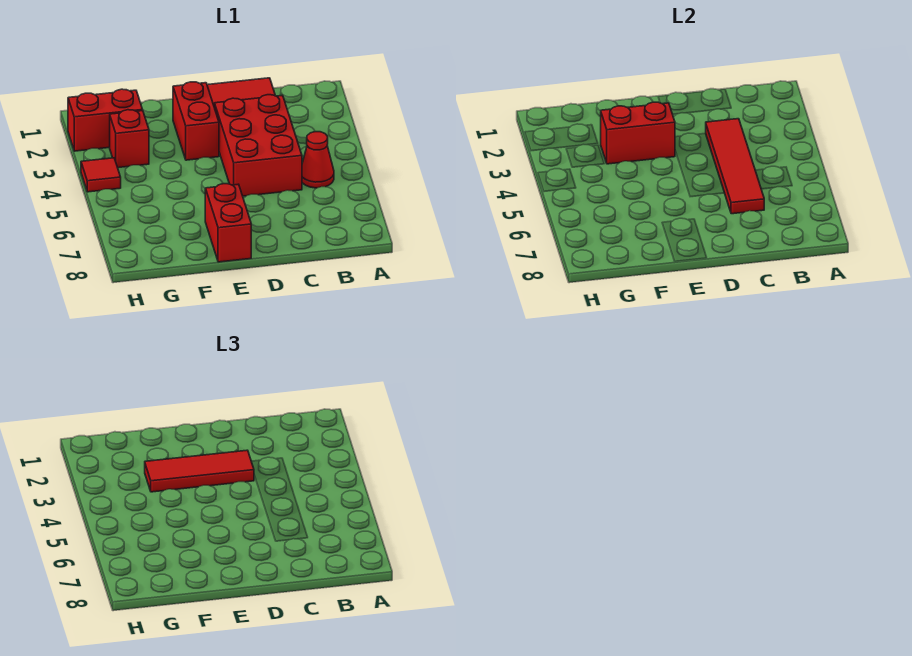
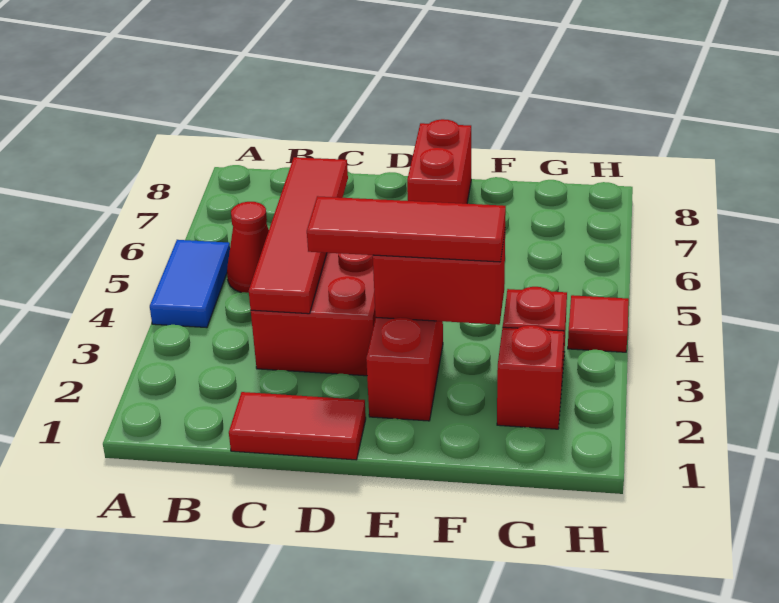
none -> blue tile A4:A5 level 1
red brick G2:H2 level 1 -> red brick G2 level 1

